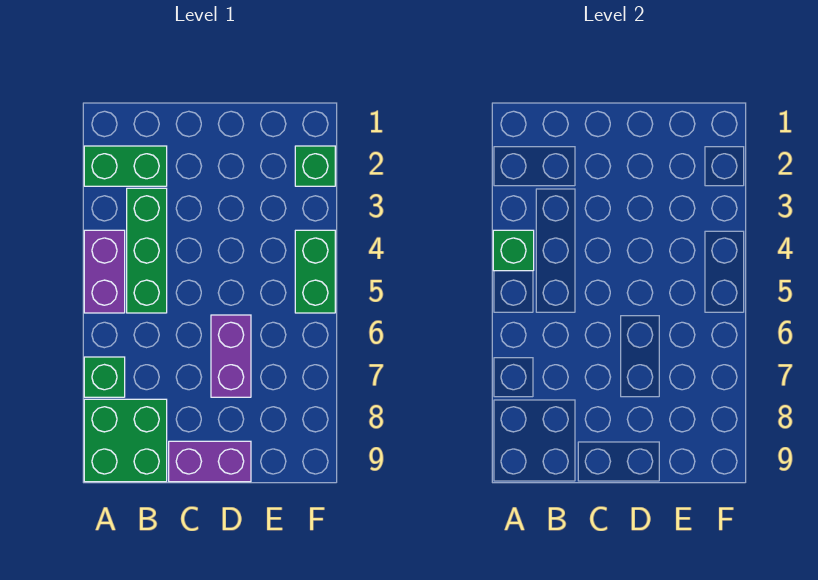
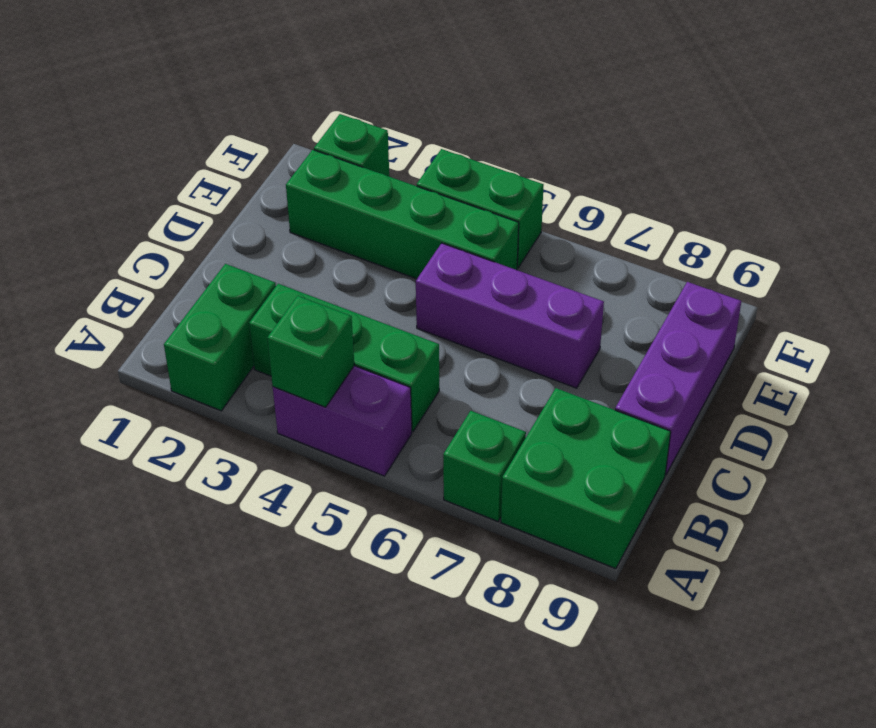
purple brick C9:D9 level 1 -> purple brick C9:E9 level 1
purple brick D6:D7 level 1 -> purple brick D5:D7 level 1
none -> green brick E2:E5 level 1

